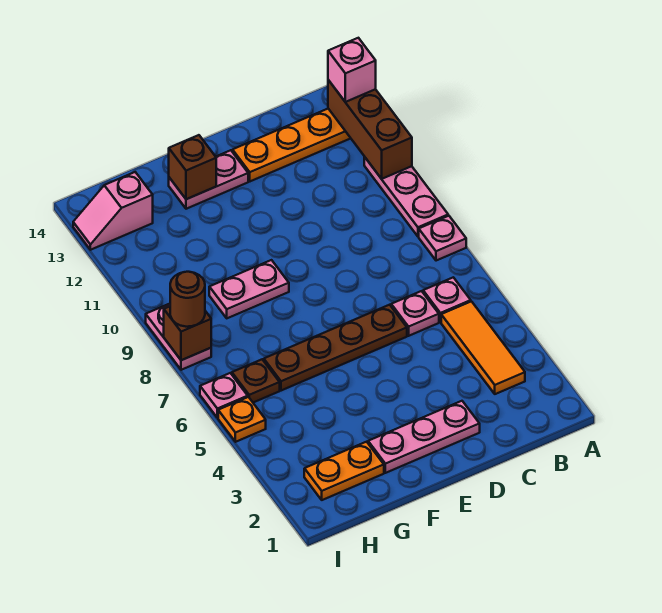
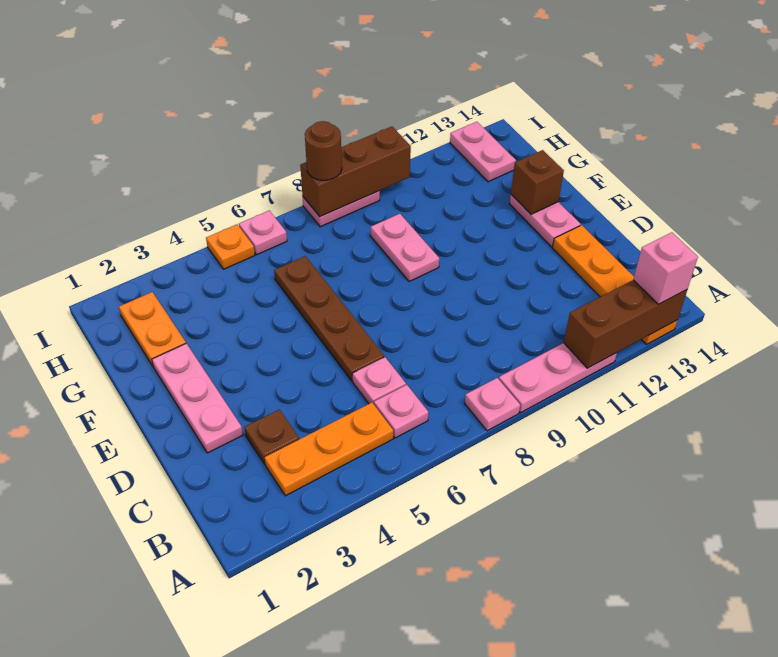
orange tile B3:B5 level 1 -> orange plate B3:B5 level 1
brown plate H6 level 1 -> brown plate C3 level 1
pink slope H13:I13 level 1 top H -> pink plate H13:I13 level 1
brown brick I8 level 2 -> brown brick I8:I10 level 2

